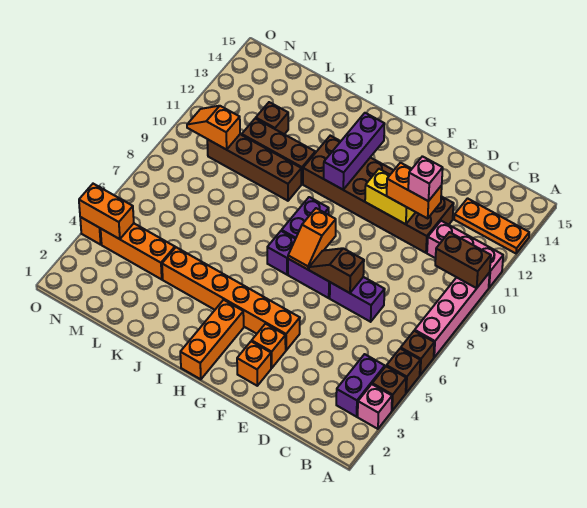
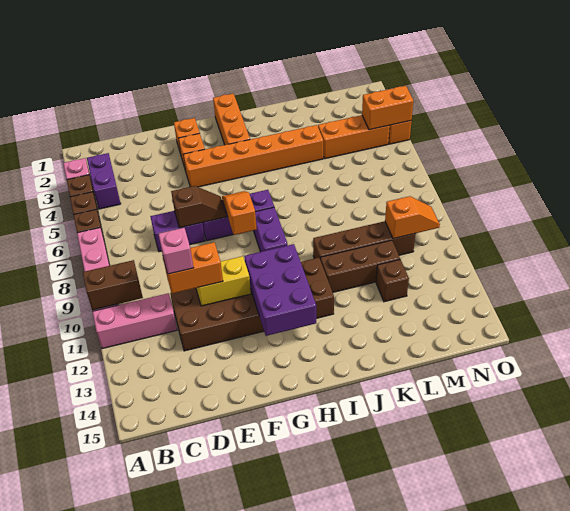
orange plate A13:C13 level 1 -> none
purple brick H11:H13 level 2 -> purple brick G11:H13 level 2

